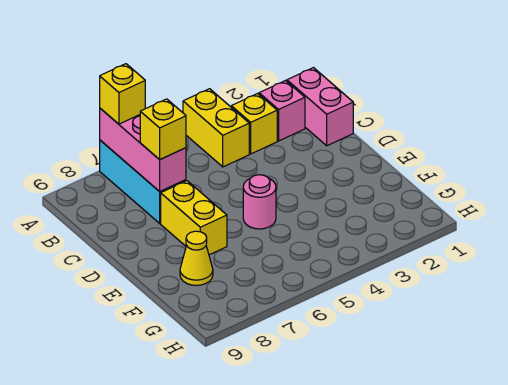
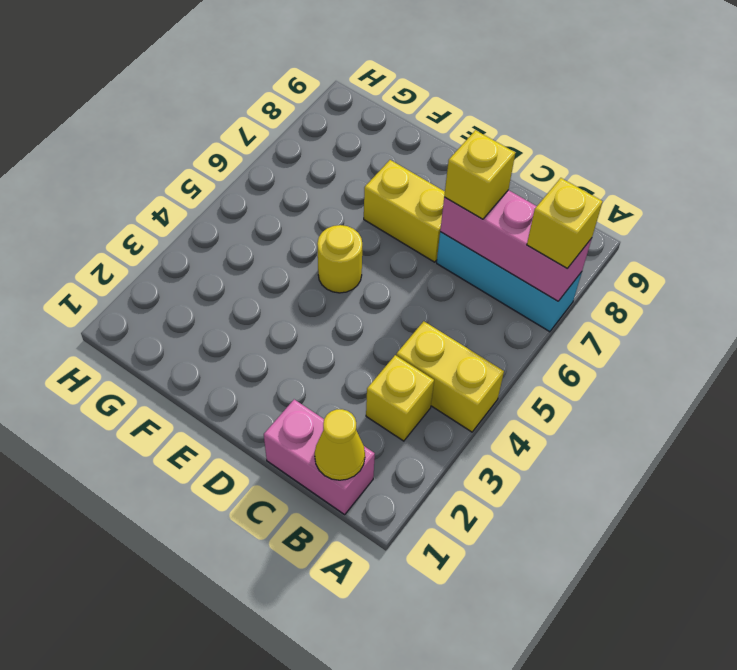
pink brick B2 level 1 -> none
pink round brick E5 level 1 -> yellow round brick E5 level 1
yellow cone F8 level 1 -> yellow cone B1 level 2

